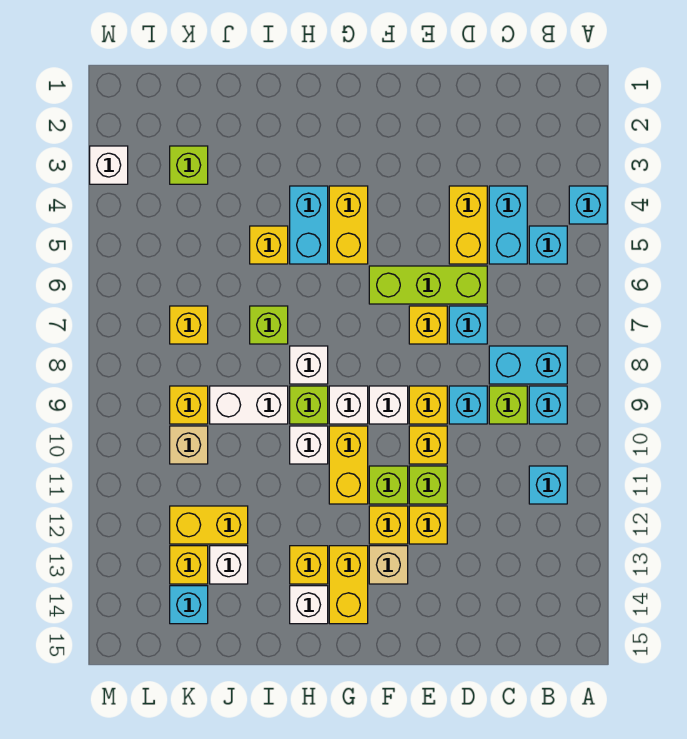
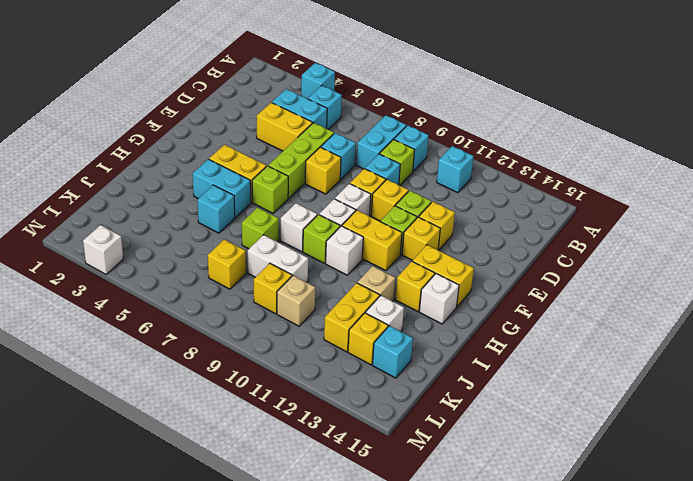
tan brick F13 level 1 -> tan brick I12 level 1
yellow brick I5 level 1 -> cyan brick I5 level 1
white brick I9:J9 level 1 -> white brick J8:J9 level 1
lime brick K3 level 1 -> lime brick G6 level 1

